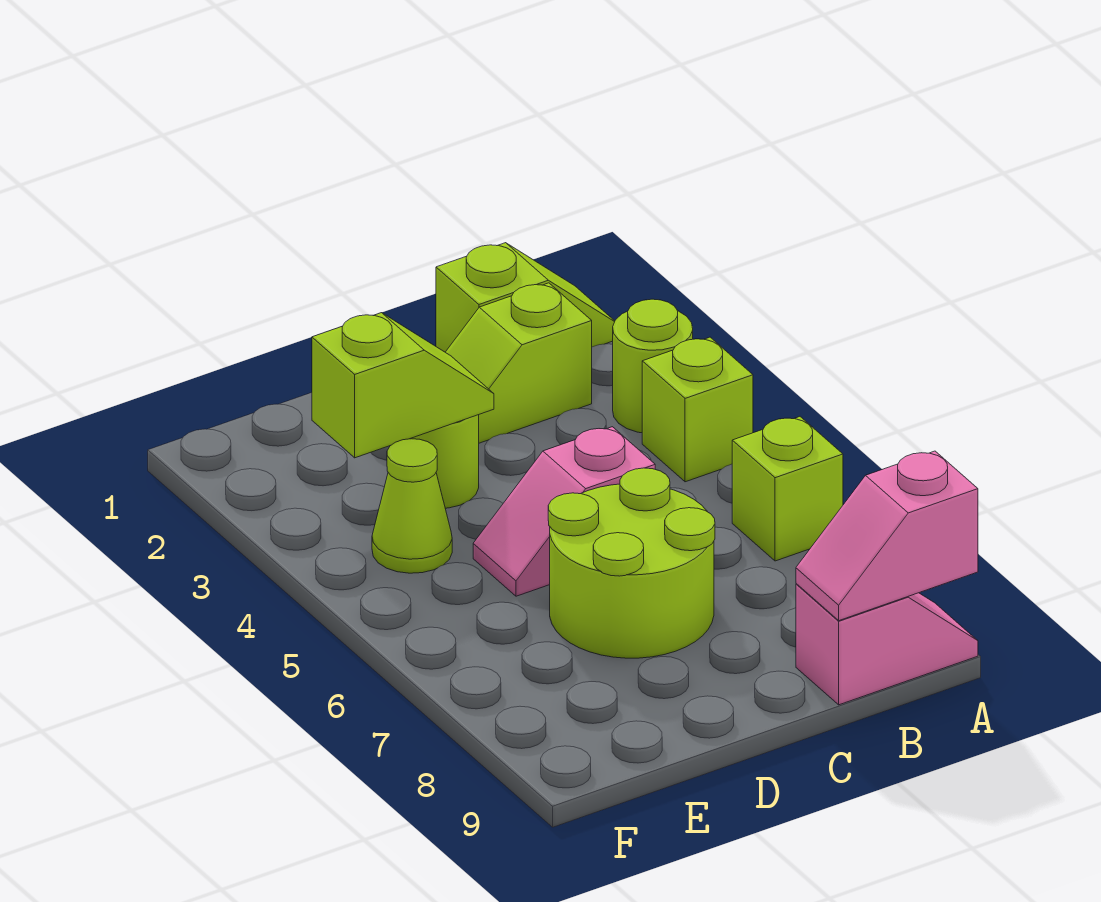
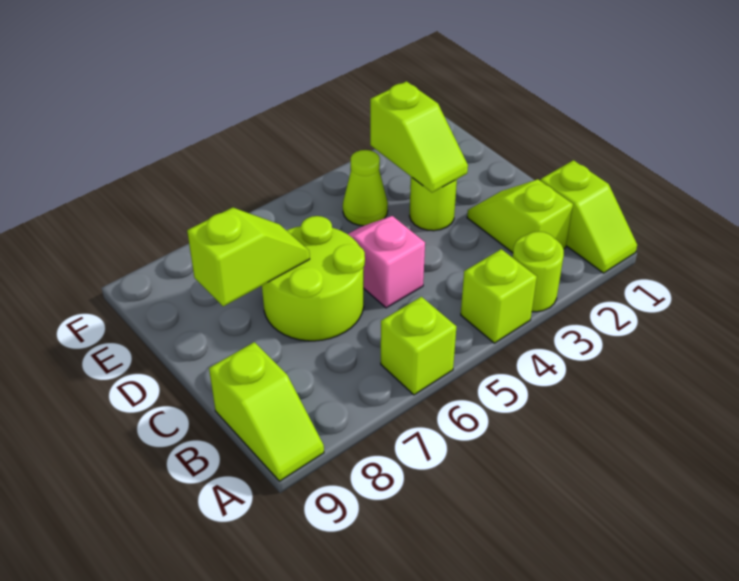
pink slope A9:B9 level 1 top B -> lime slope A9:B9 level 1 top B
pink slope A9:B9 level 2 top A -> none
none -> lime slope D7:D8 level 2 top 8

